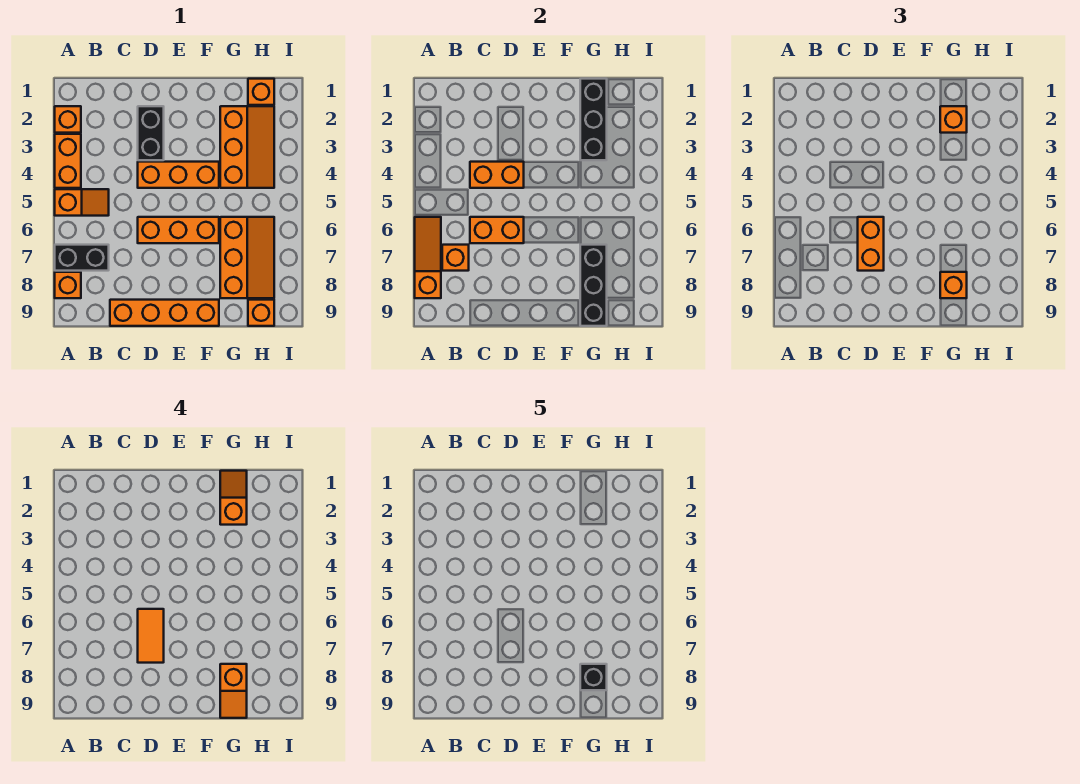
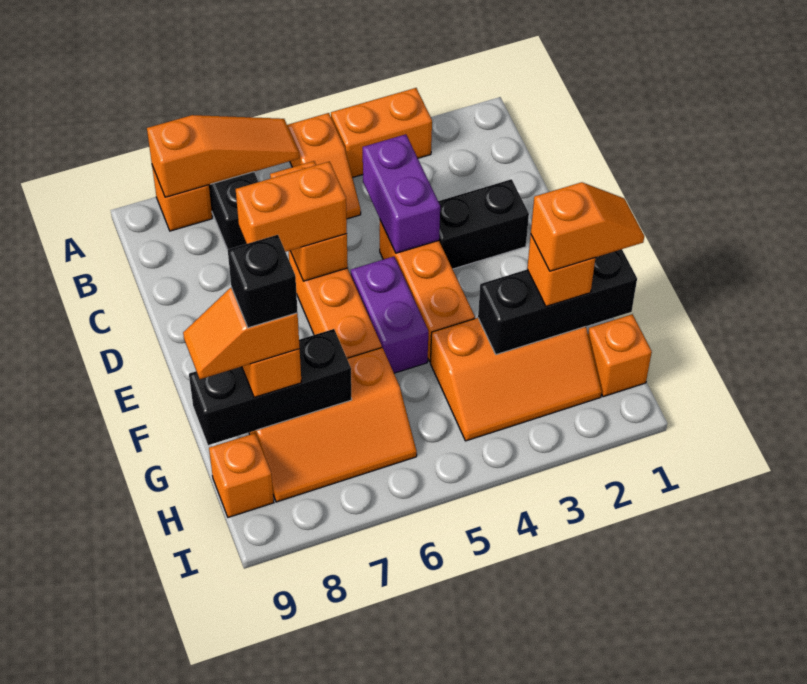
orange brick A2 level 1 -> none
orange brick B7 level 2 -> none
orange brick C4:D4 level 2 -> purple brick C4:D4 level 2
orange brick C9:F9 level 1 -> none
orange tile D6:D7 level 4 -> none
none -> purple brick E5:F5 level 1

